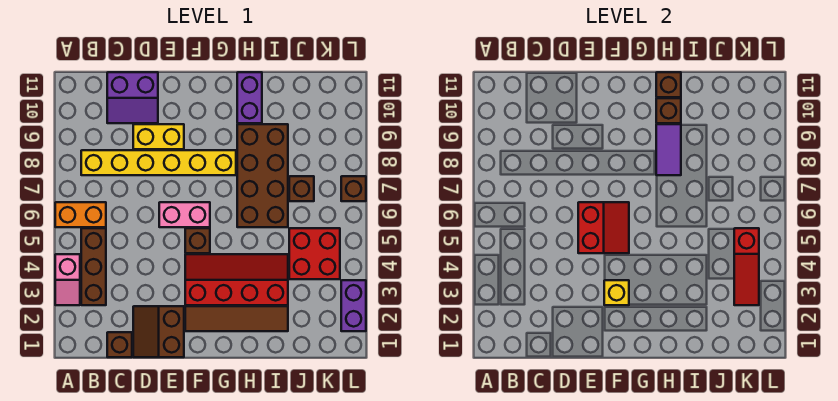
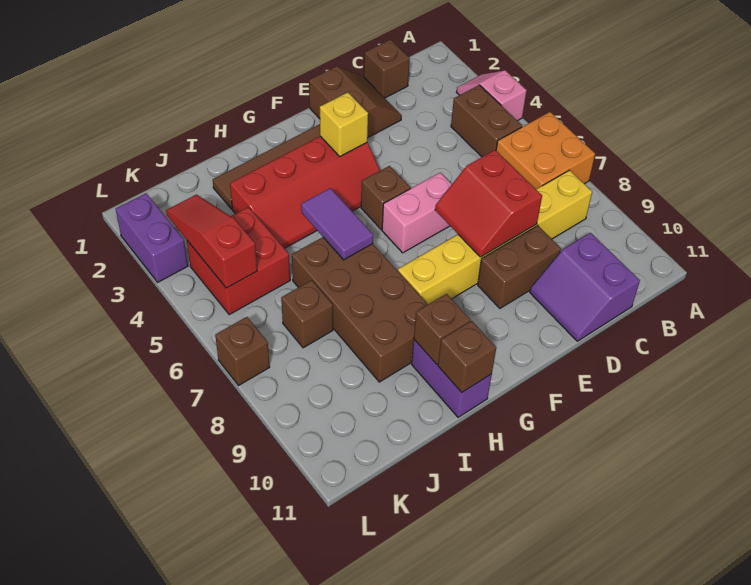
orange brick A6:B6 level 1 -> orange brick A6:B7 level 1
brown brick B3:B5 level 1 -> brown brick B4:B5 level 1
purple slope C10:D11 level 1 top 11 -> purple slope C10:D11 level 1 top C
yellow brick D9:E9 level 1 -> brown brick D9:E9 level 1
red slope E5:F6 level 2 top E -> red slope D7:E8 level 2 top D
purple tile H8:H9 level 2 -> purple tile H5:H6 level 2

